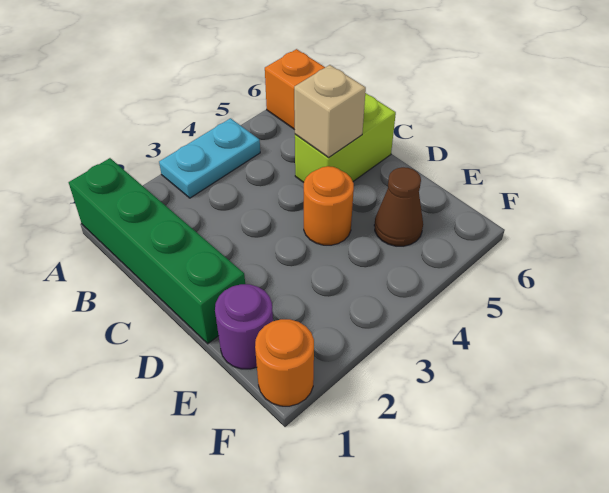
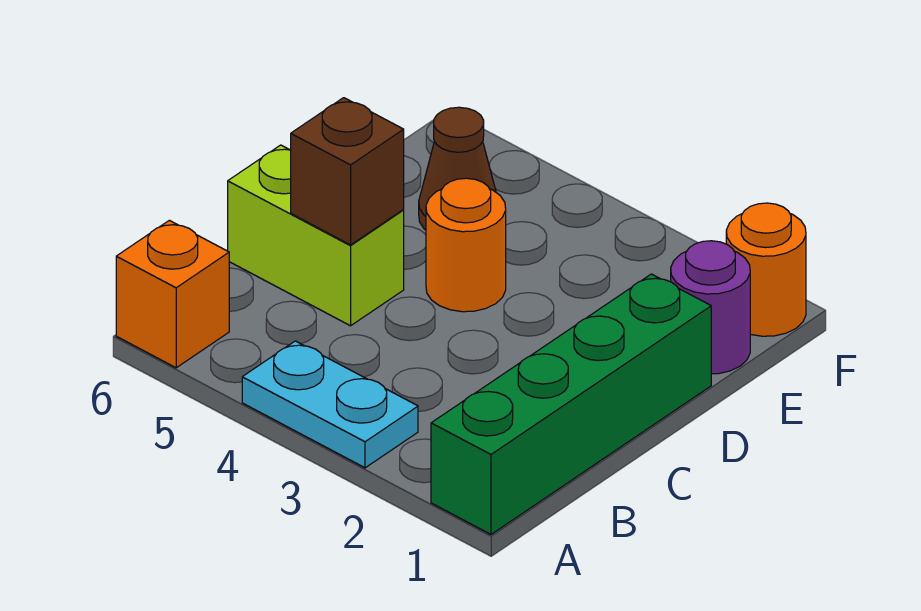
tan brick C5 level 2 -> brown brick C5 level 2

